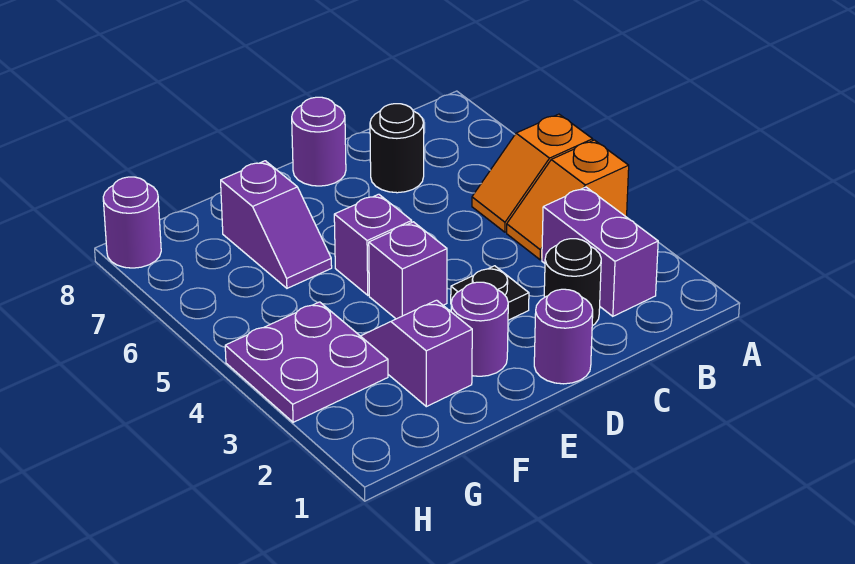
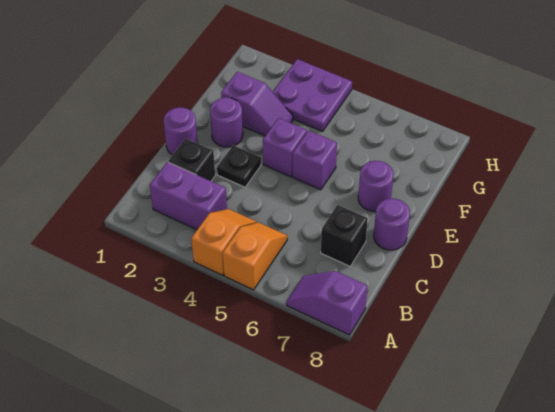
black round brick C2 level 1 -> black brick C2 level 1
black round brick C7 level 1 -> black brick C7 level 1
purple slope F6:F7 level 1 top 7 -> purple slope A7:A8 level 1 top 8
purple round brick H8 level 1 -> purple round brick E7 level 1

